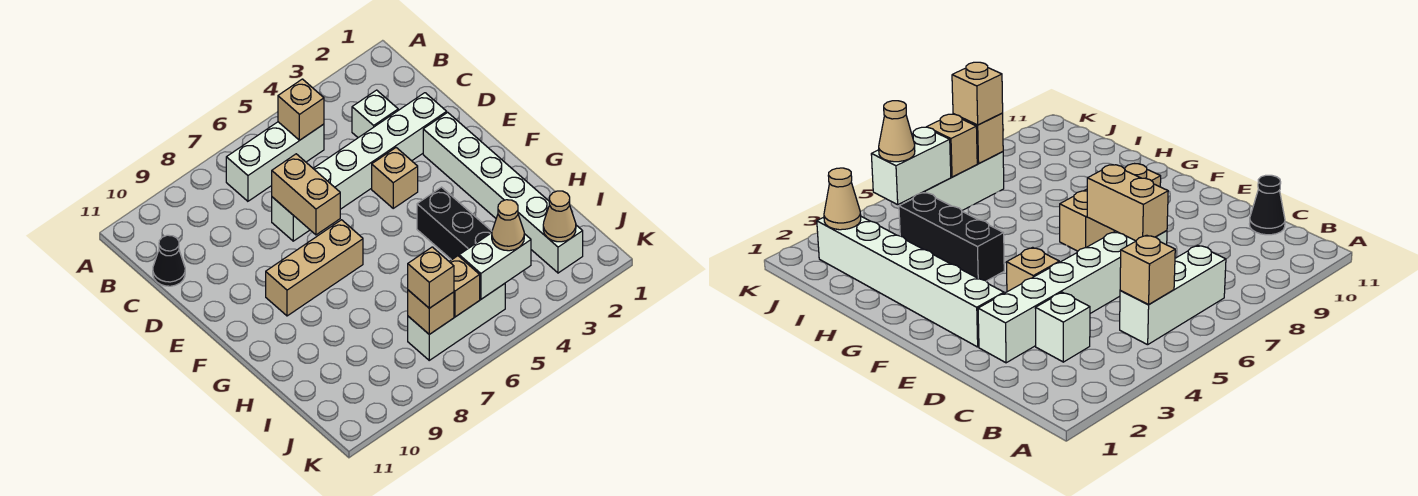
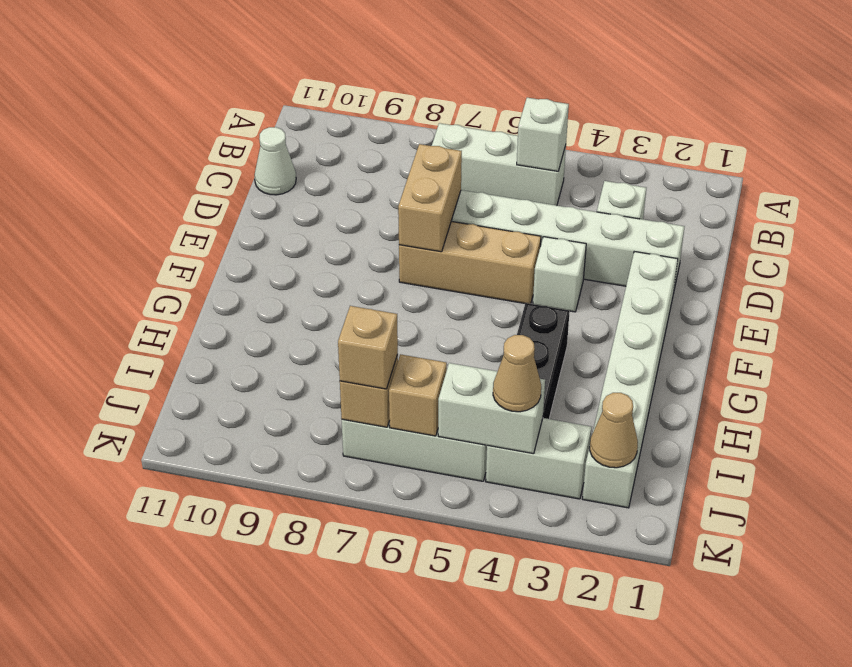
tan brick B5 level 2 -> white brick B5 level 2
black cone C11 level 1 -> white cone C11 level 1
tan brick E4 level 1 -> white brick E4 level 1
tan brick F7:F9 level 1 -> tan brick E5:E7 level 1
none -> white brick J3:J4 level 1

